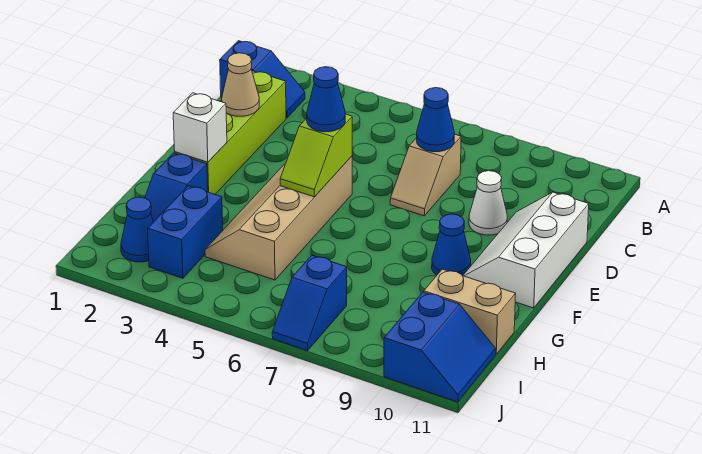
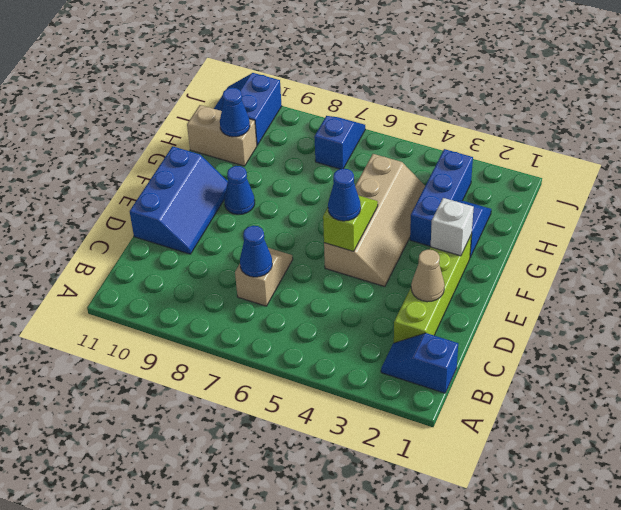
white cone D9 level 1 -> none
white slope D10:F11 level 1 top 11 -> blue slope D10:F11 level 1 top 11
blue brick H3:I3 level 1 -> blue brick G3:I3 level 1
blue cone I2 level 1 -> blue cone H10 level 2

